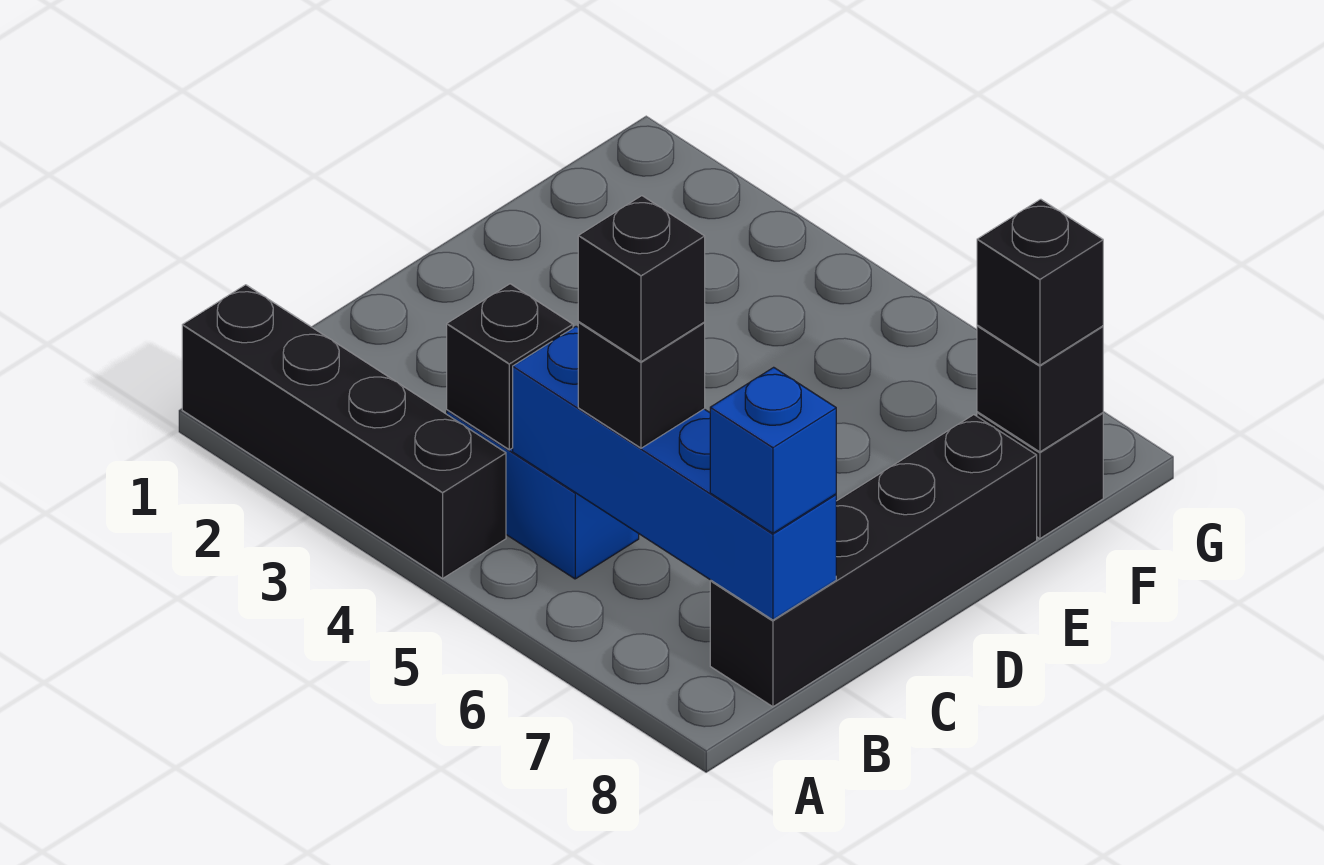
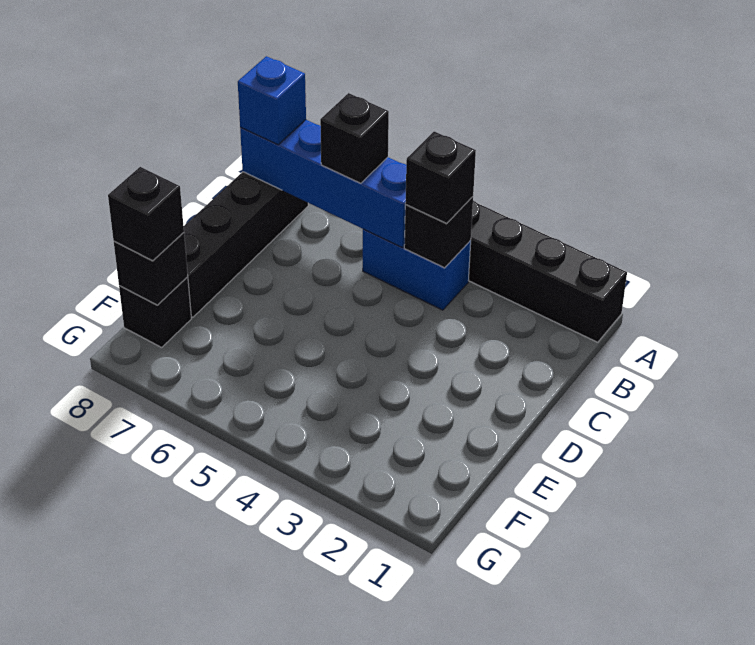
black brick B6 level 4 -> black brick B4 level 3

